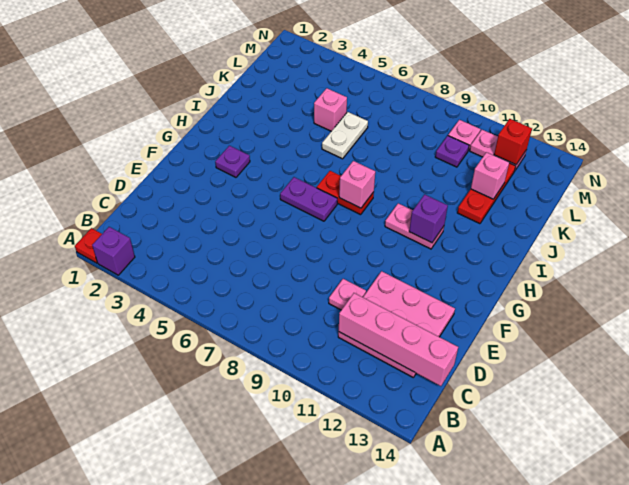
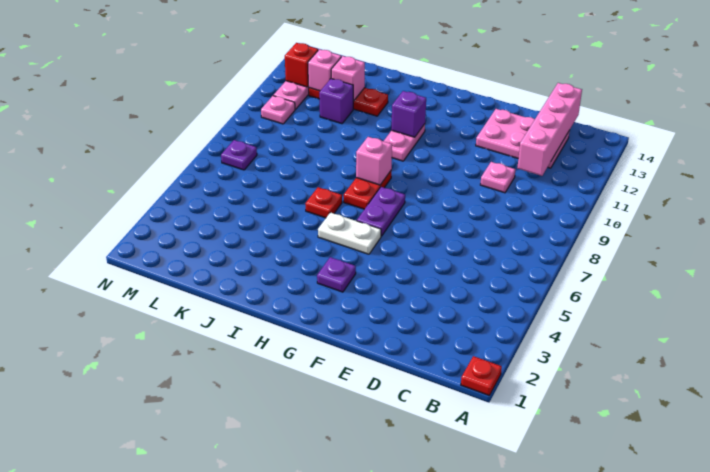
purple brick A2 level 1 -> purple brick K11 level 1
pink plate C11:E13 level 1 -> pink plate C12:E13 level 1
none -> red plate I6 level 1
white plate J6:K6 level 1 -> white plate G5:H5 level 1
pink brick K5 level 1 -> pink brick L12 level 2
purple plate L10 level 1 -> purple plate M7 level 1

